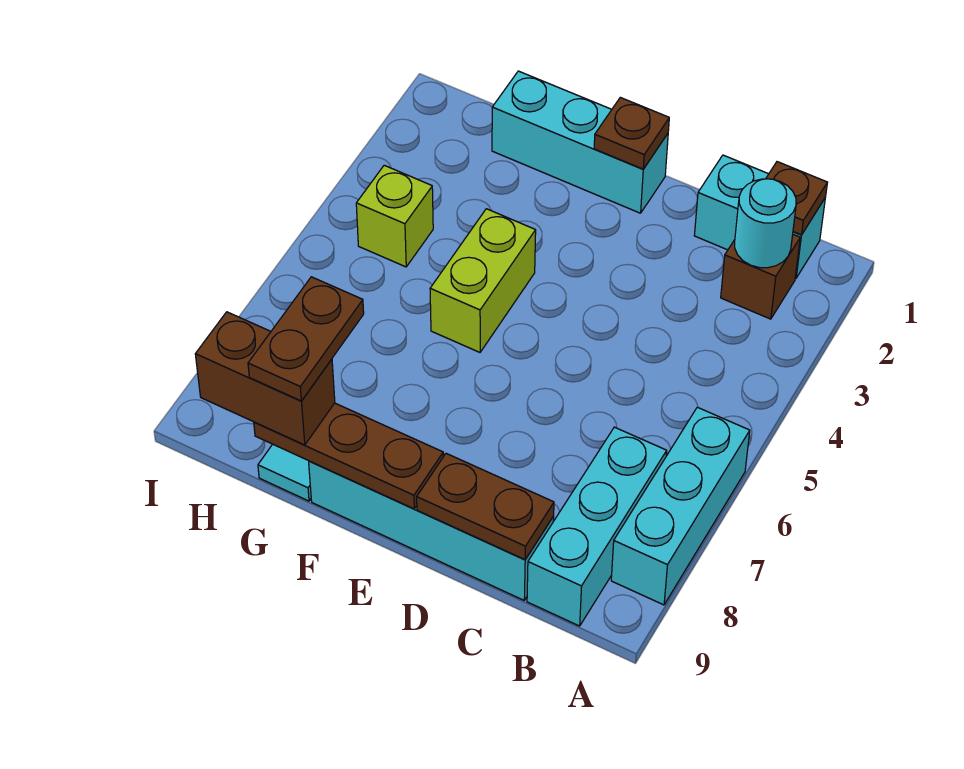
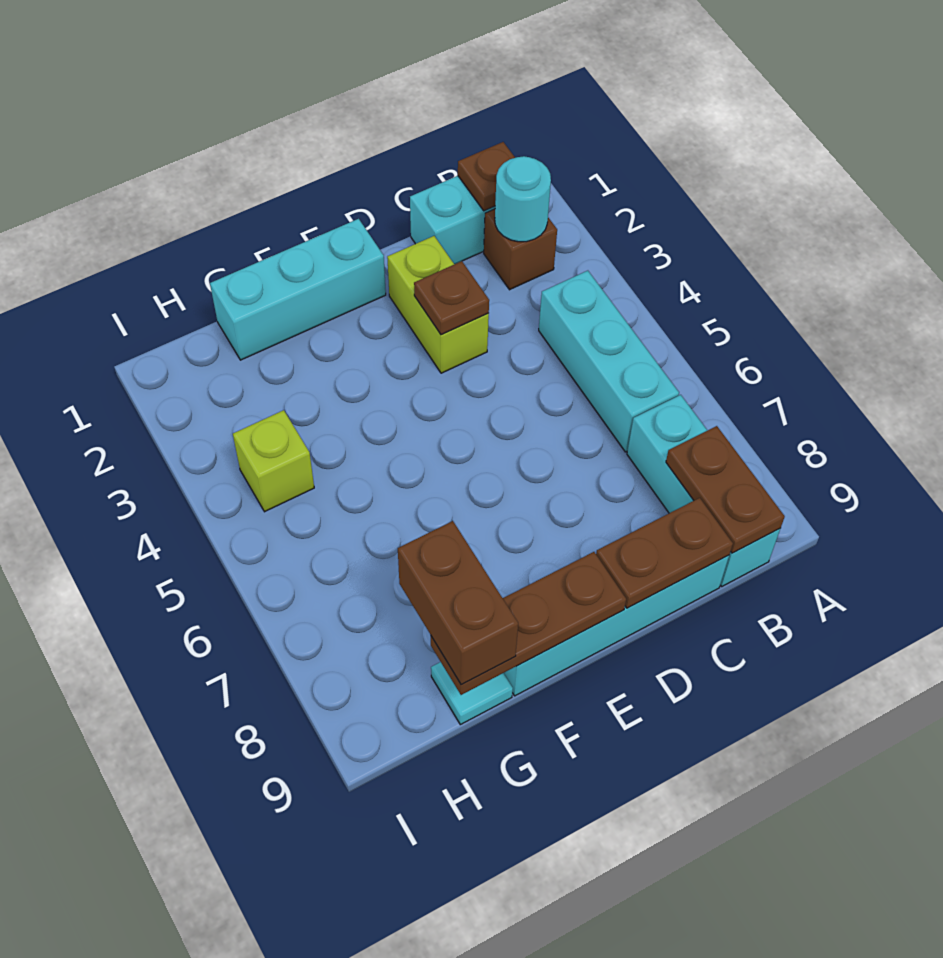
cyan brick A6:A8 level 1 -> cyan brick B4:B6 level 1
brown plate E1 level 2 -> brown plate D3 level 2
lime brick F4:F5 level 1 -> lime brick D2:D3 level 1
brown plate G8:G9 level 4 -> brown plate B8:B9 level 2
brown brick G9:H9 level 3 -> brown brick G8:G9 level 3

